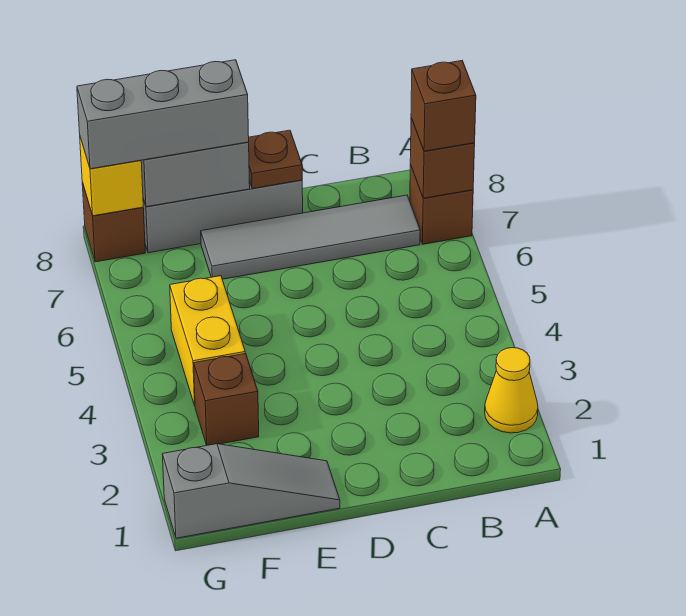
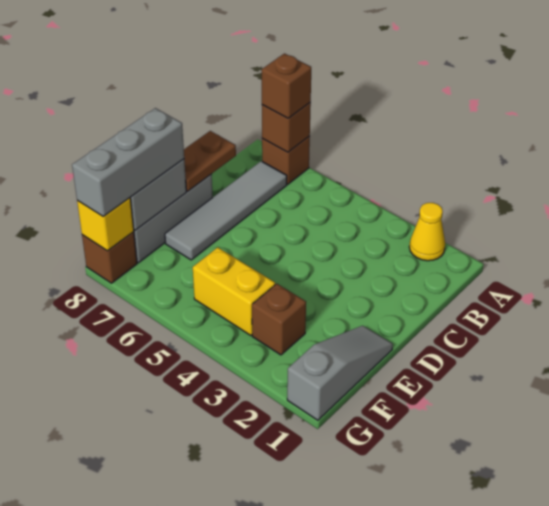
brown plate D8 level 2 -> brown plate C8:D8 level 2

